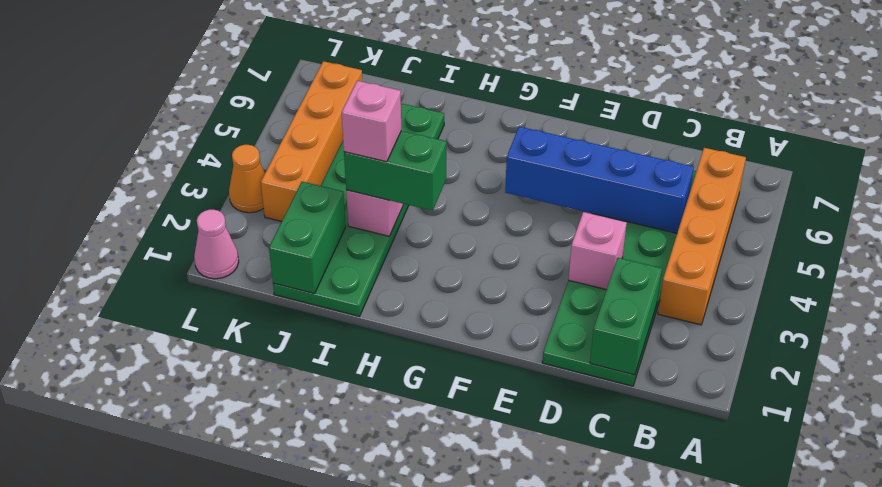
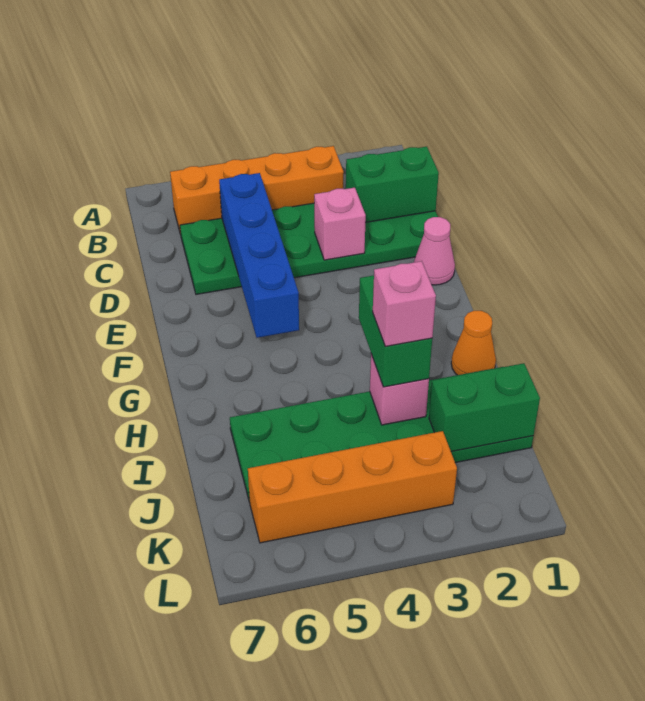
pink cone L1 level 1 -> pink cone E1 level 1
orange cone L3 level 1 -> orange cone H1 level 1

